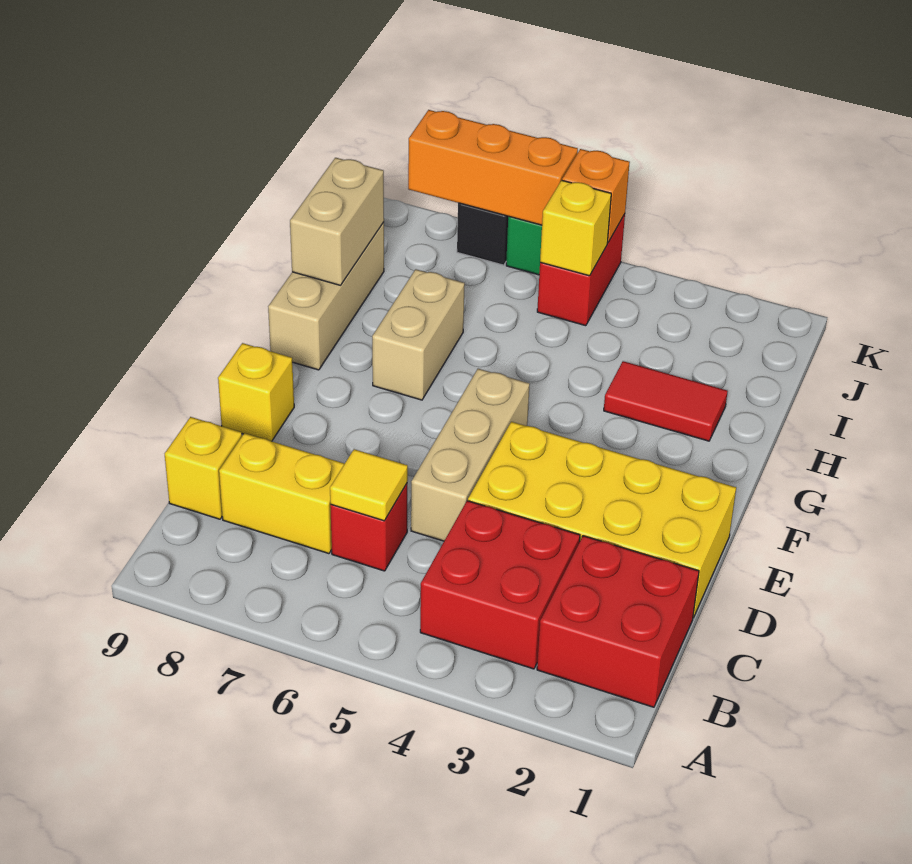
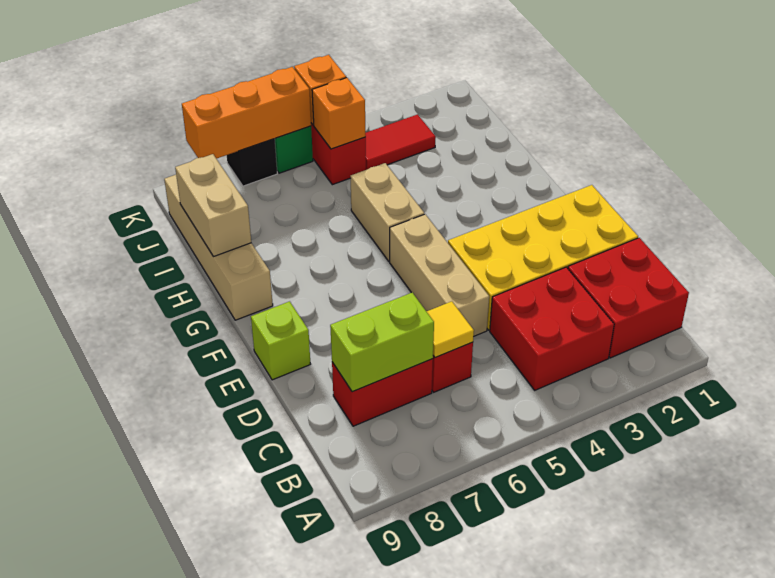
yellow brick C7:C8 level 1 -> red brick C7:C8 level 1
none -> lime brick C7:C8 level 2
yellow brick C9 level 1 -> none
yellow brick E9 level 1 -> lime brick E9 level 1
tan brick G7:H7 level 1 -> tan brick G5:H5 level 1
tan brick G9:I9 level 1 -> tan brick G9:J9 level 1
red tile H2:H3 level 1 -> red tile J3:J4 level 1
yellow brick J5 level 2 -> orange brick J5 level 2

